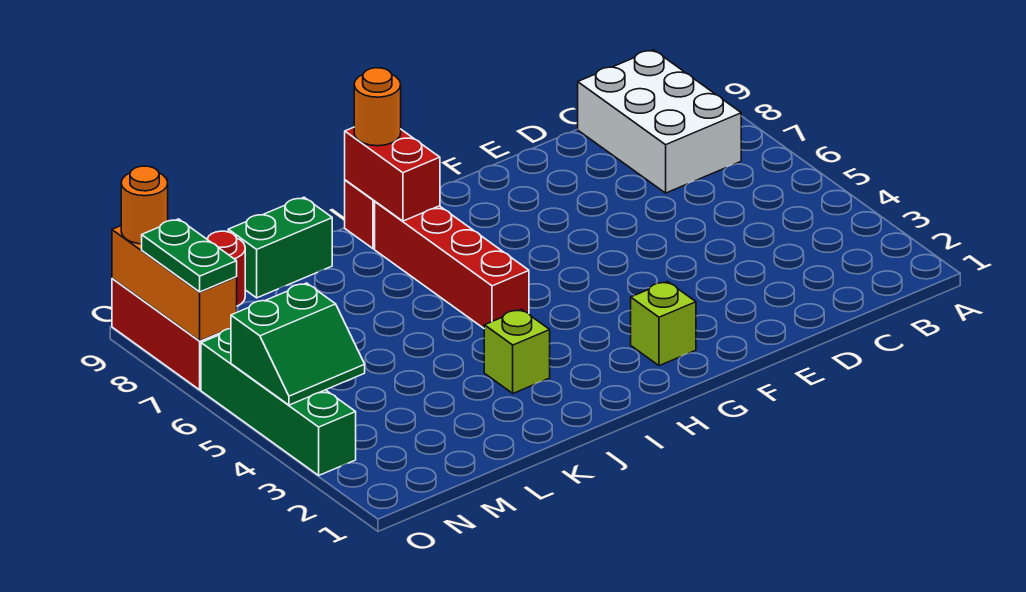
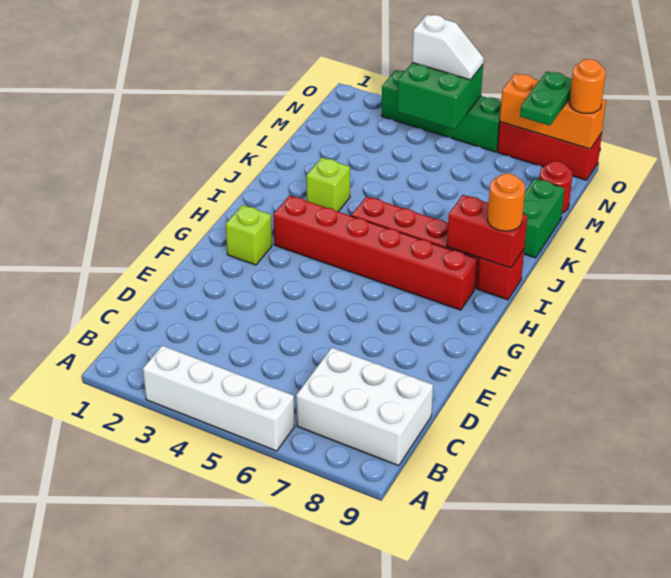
none -> white brick A3:A6 level 1
none -> red brick H3:H8 level 1
green slope N4:O5 level 2 top 5 -> green brick N4:O5 level 2
none -> white slope O4:O5 level 3 top 4
green plate O7:O8 level 3 -> green plate N8:O8 level 3

